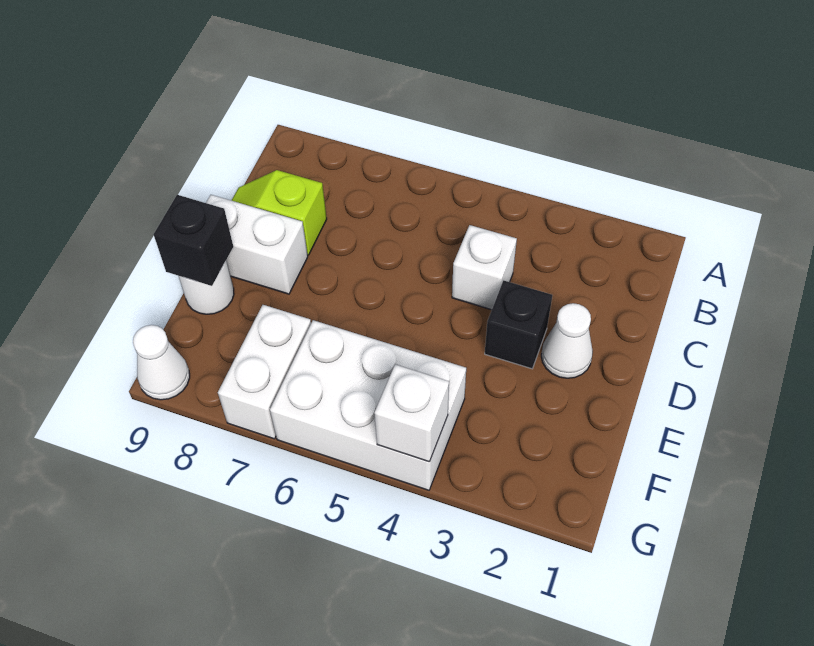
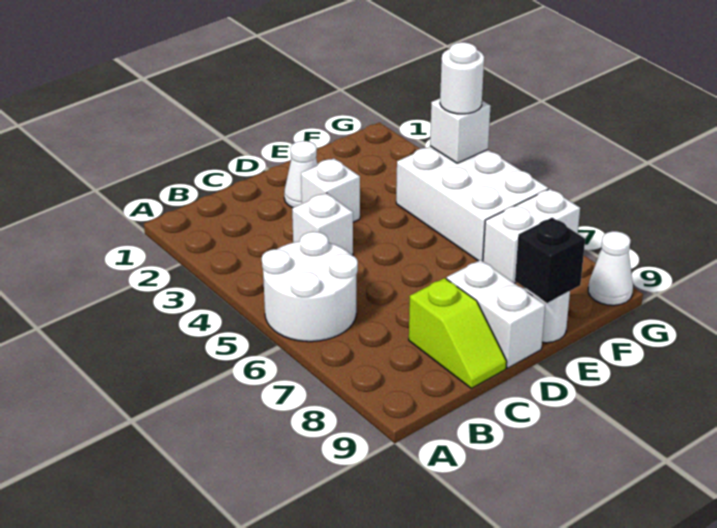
none -> white round brick A5:B6 level 1
black brick D3 level 1 -> white brick D3 level 1
none -> white round brick G4 level 3

